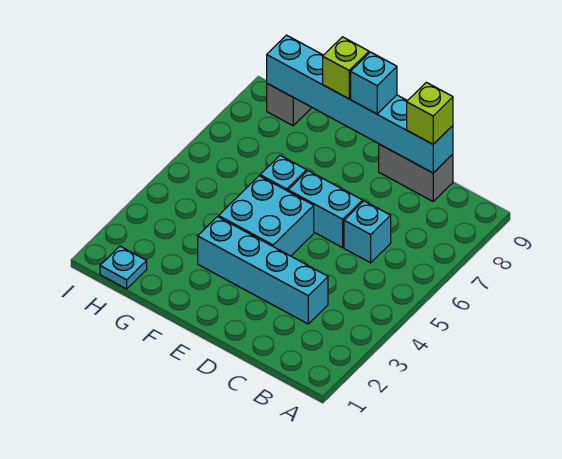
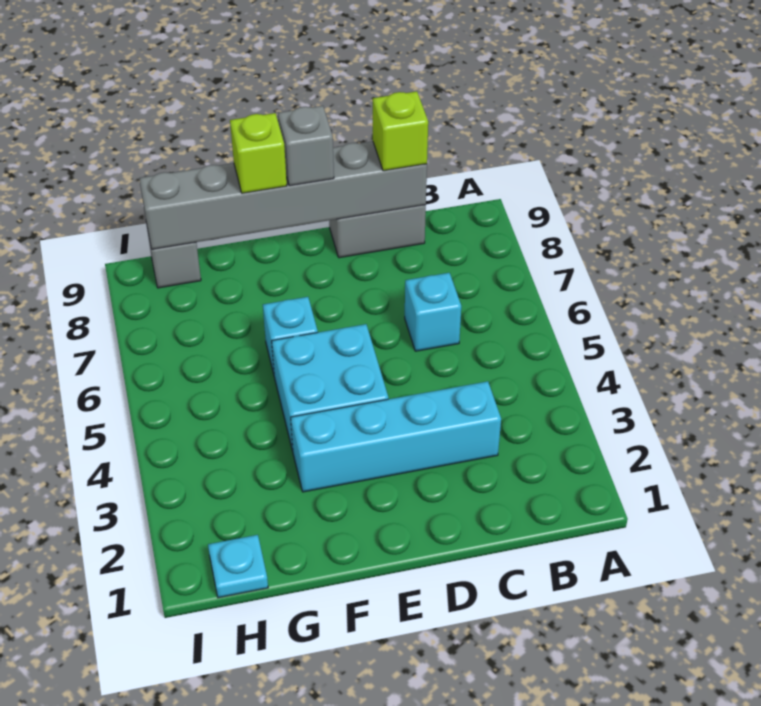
cyan brick C9:H9 level 2 -> grey brick C9:H9 level 2
cyan brick D6:E6 level 1 -> none
cyan brick E9 level 3 -> grey brick E9 level 3

